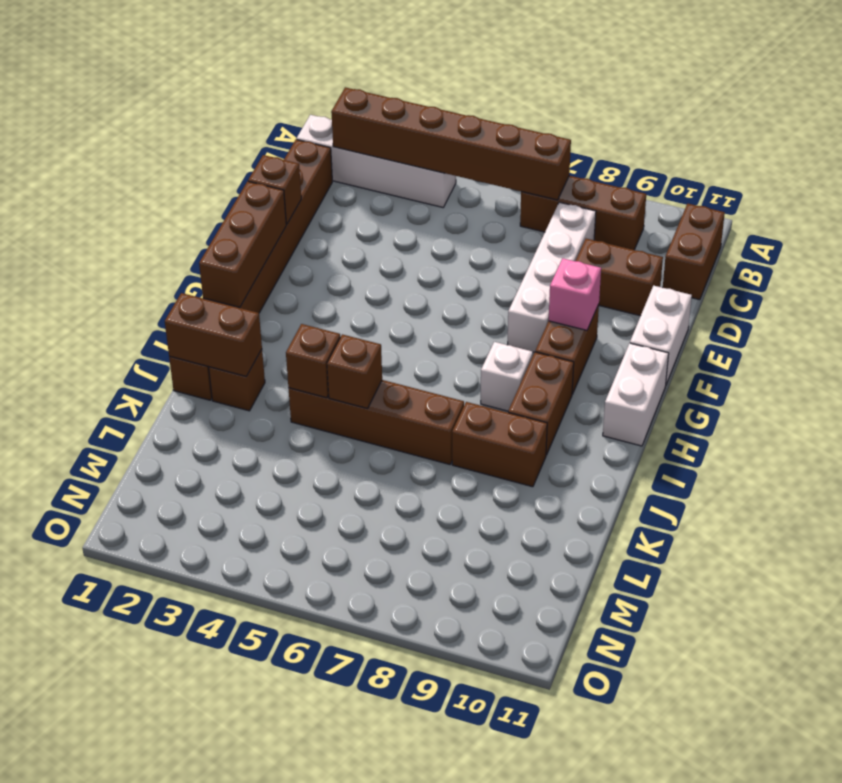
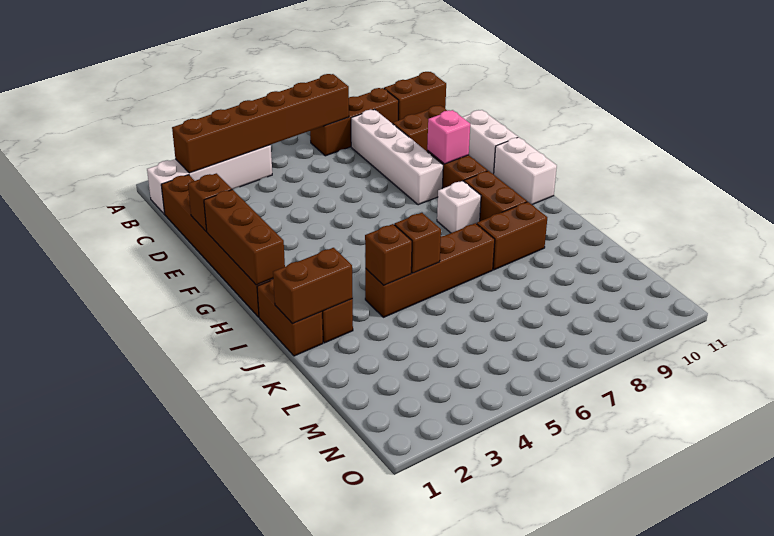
brown brick B11:C11 level 1 -> brown brick B10:B11 level 1

